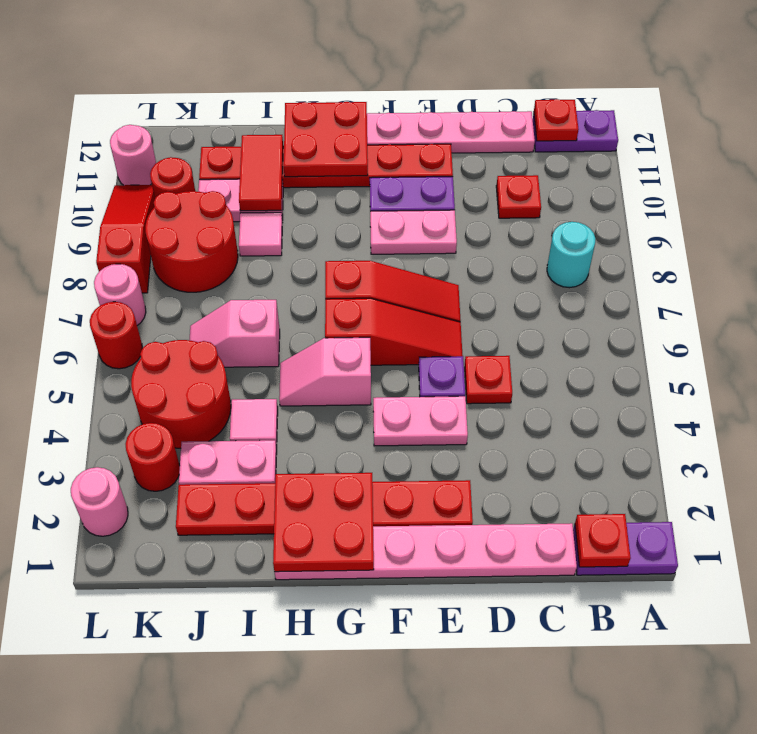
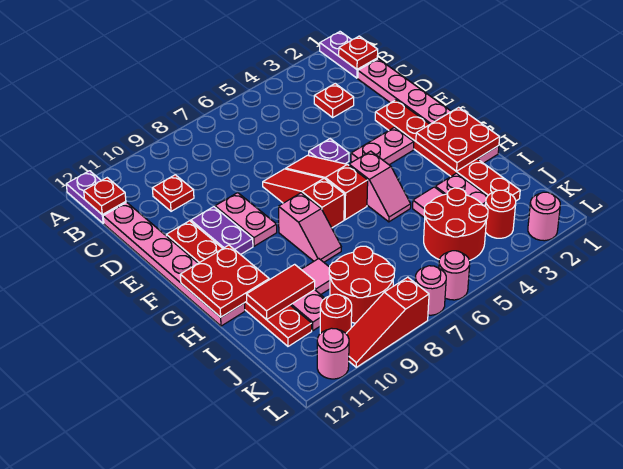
cyan round brick B8 level 1 -> none
red plate D5 level 1 -> red plate C3 level 1
pink plate E4:F4 level 1 -> pink plate F3:F4 level 1
pink slope I6:J6 level 1 top I -> pink slope G8:H8 level 1 top G
red round brick L6 level 1 -> pink round brick L6 level 1

